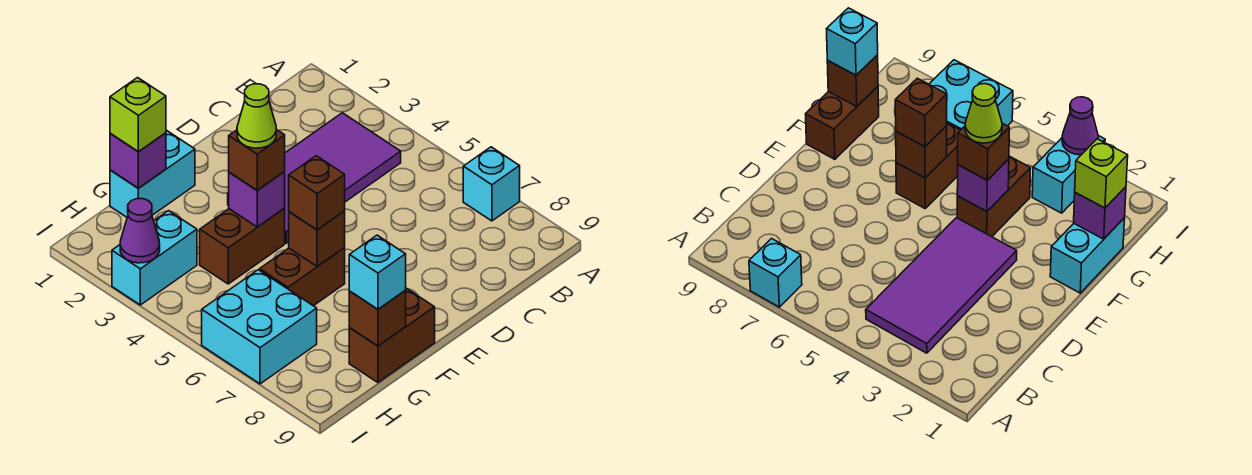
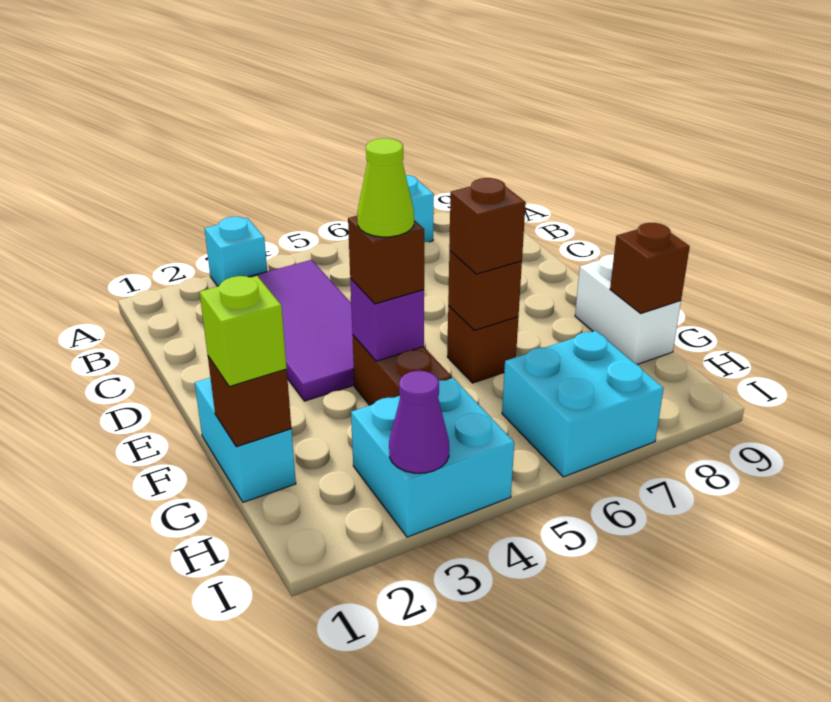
brown brick F6:G6 level 1 -> brown brick F6 level 1
brown brick F9:G9 level 1 -> white brick F9:G9 level 1
purple brick G1 level 2 -> brown brick G1 level 2
cyan brick G9 level 3 -> cyan brick A3 level 1
cyan brick H3:I3 level 1 -> cyan brick H3:I4 level 1

